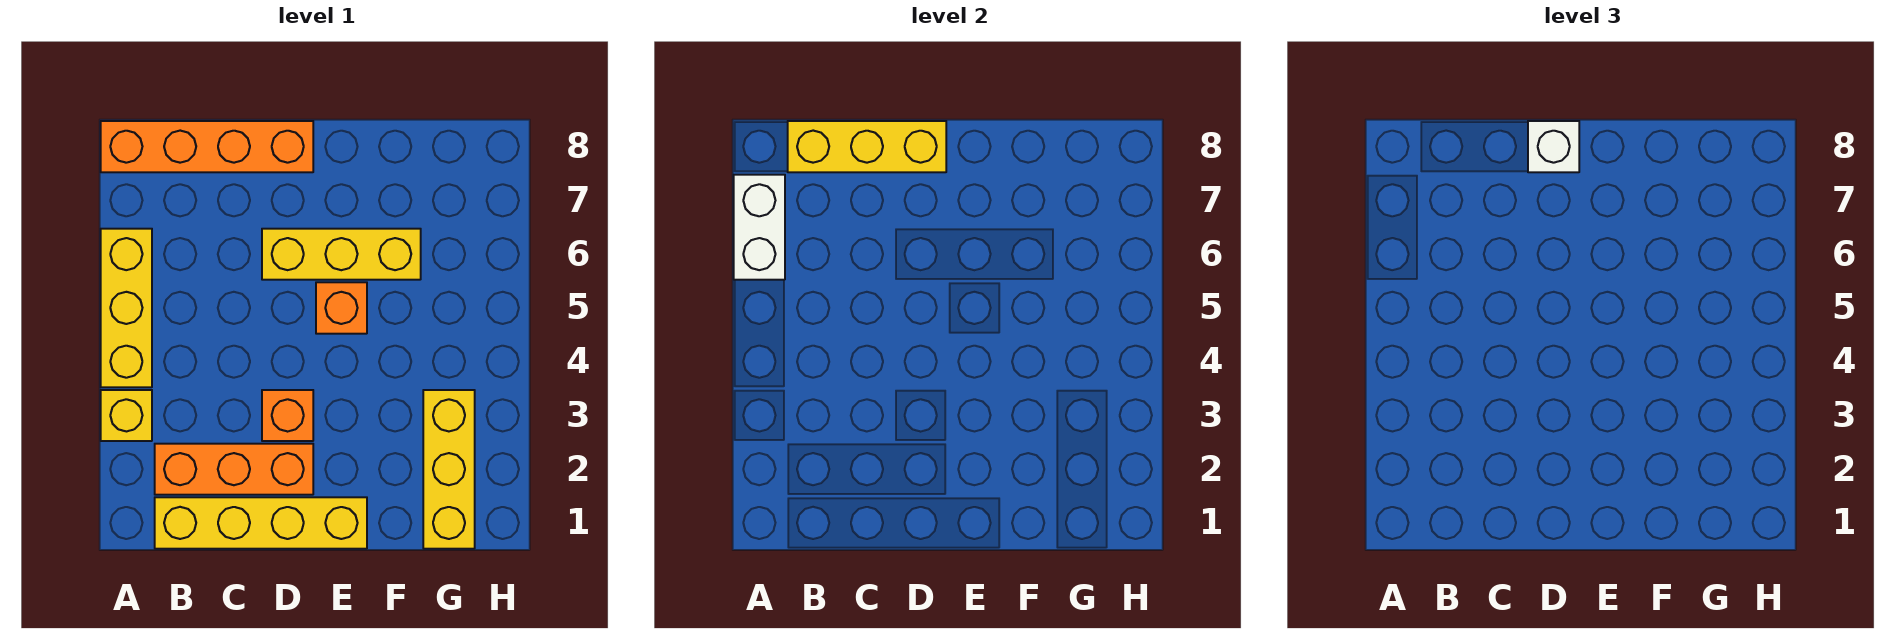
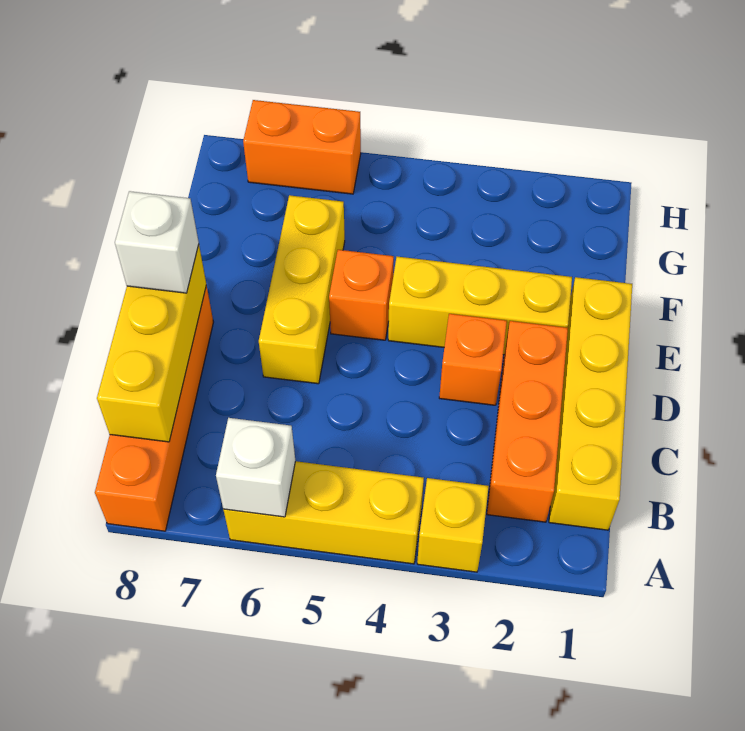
white brick A6:A7 level 2 -> white brick A6 level 2
yellow brick G1:G3 level 1 -> yellow brick E2:E4 level 1
none -> orange brick H6:H7 level 1

